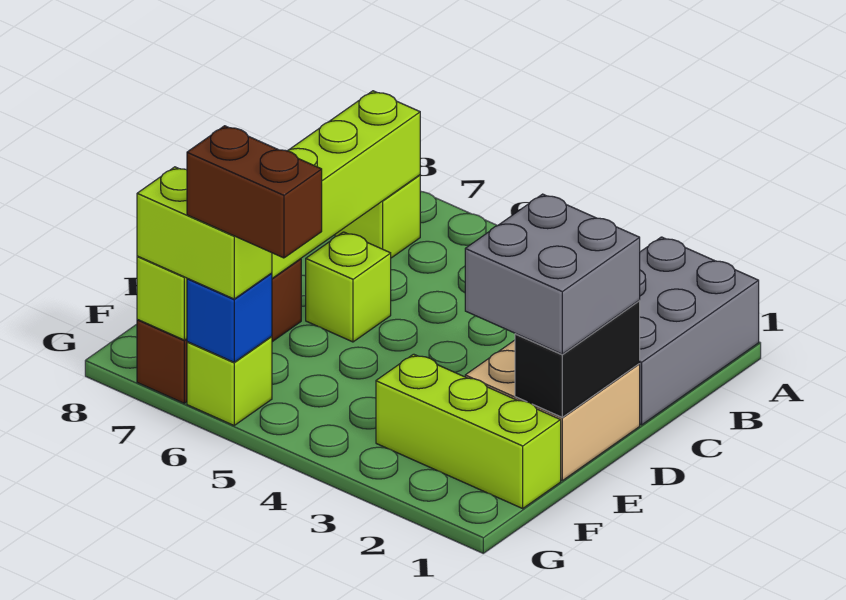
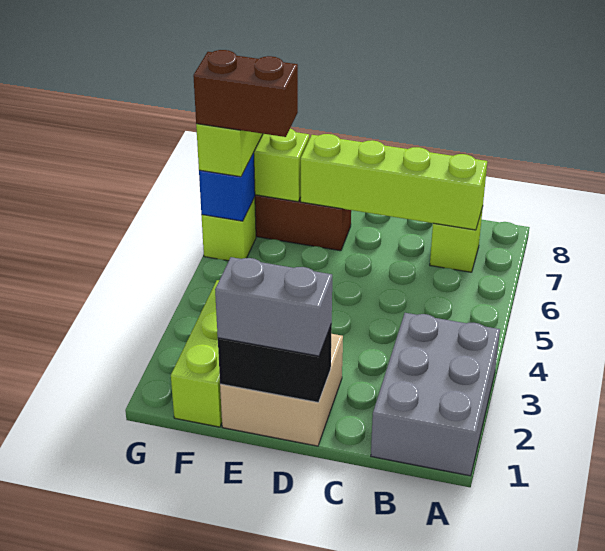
grey brick A1:C2 level 1 -> grey brick A1:B3 level 1
grey brick D1:E2 level 3 -> grey brick D1:E1 level 3
lime brick D6 level 1 -> none
brown brick G5:G6 level 4 -> brown brick F6:G6 level 4

